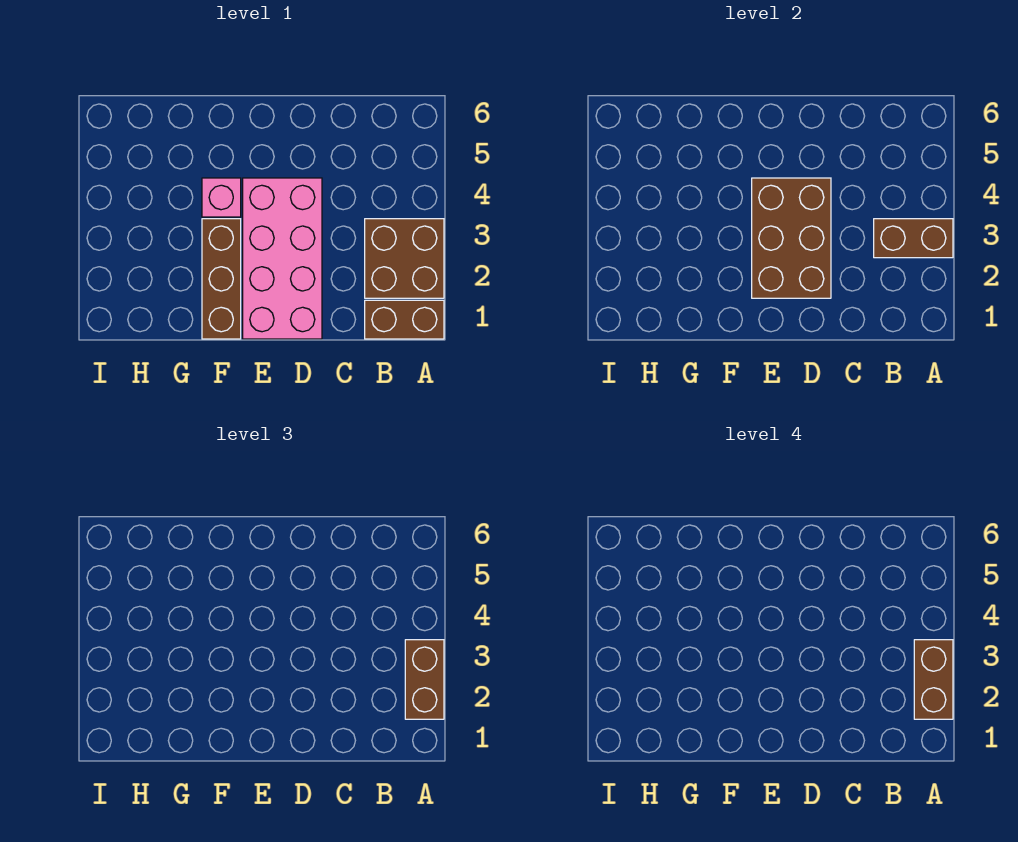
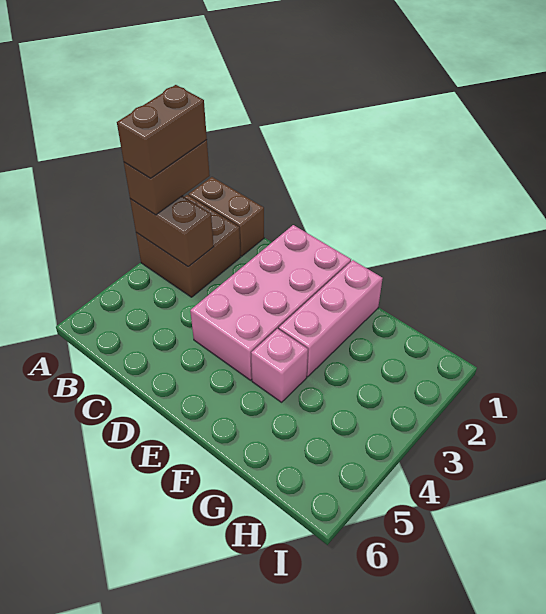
brown brick D2:E4 level 2 -> none
brown brick F1:F3 level 1 -> pink brick F1:F3 level 1

